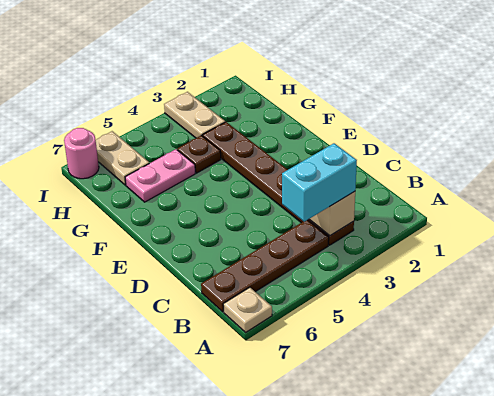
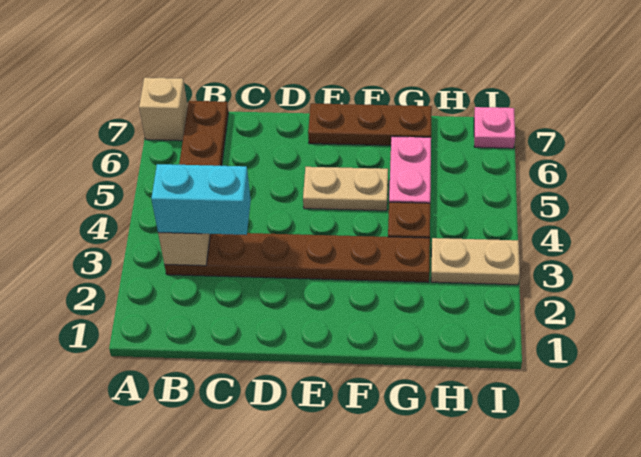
tan plate A7 level 1 -> tan brick A7 level 1
cyan brick B3:B4 level 3 -> cyan brick B3:C3 level 3
none -> brown plate E7:G7 level 1
tan plate H6:I6 level 1 -> tan plate E5:F5 level 1
pink round brick I7 level 1 -> pink plate I7 level 1

